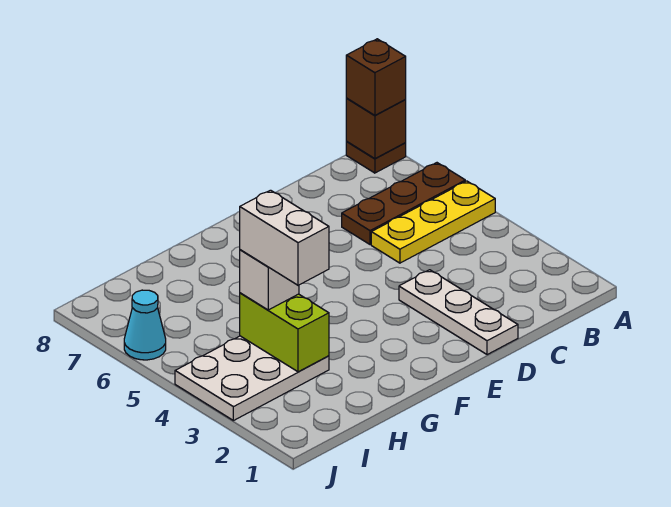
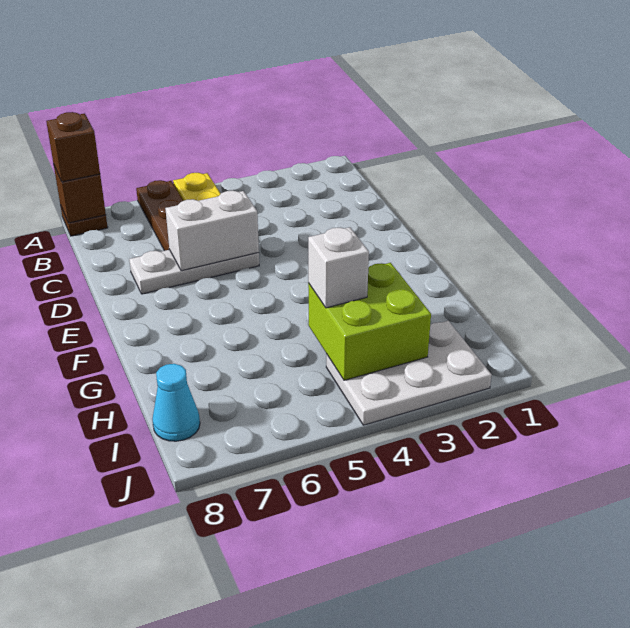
white plate D1:D3 level 1 -> white plate D5:D7 level 1
white plate H3:J4 level 1 -> white plate I2:J4 level 1
lime brick H3:H4 level 2 -> lime brick H3:I4 level 2
white brick H3:H4 level 4 -> white brick D5:D6 level 2
cyan cone J6 level 1 -> cyan cone I8 level 1

